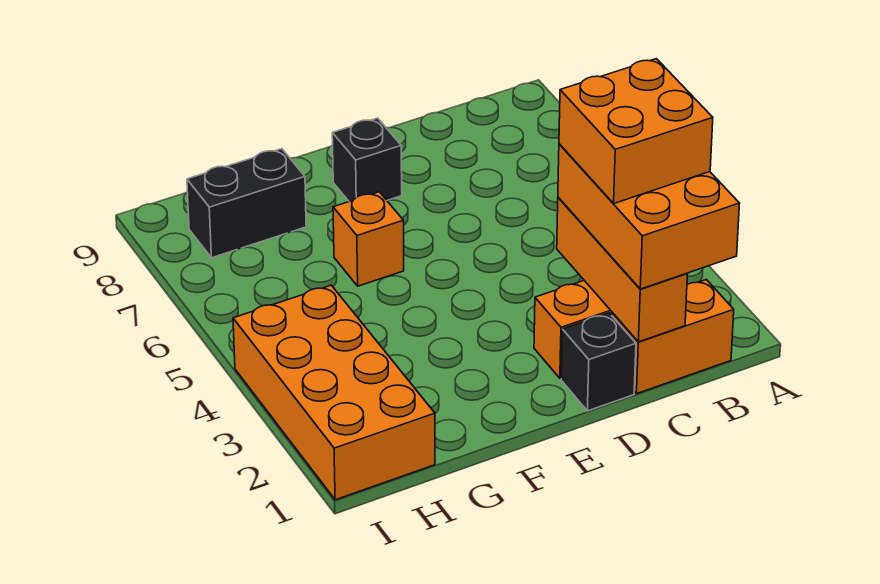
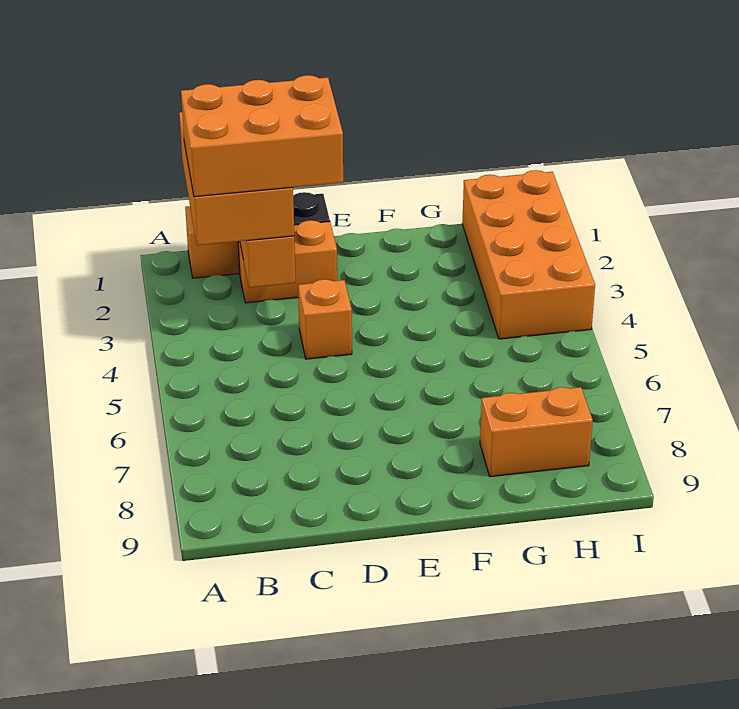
orange brick B2:C3 level 4 -> orange brick B2:D3 level 4
black brick E8 level 1 -> none
orange brick F6 level 1 -> orange brick D4 level 1
black brick G8:H8 level 1 -> orange brick G8:H8 level 1

